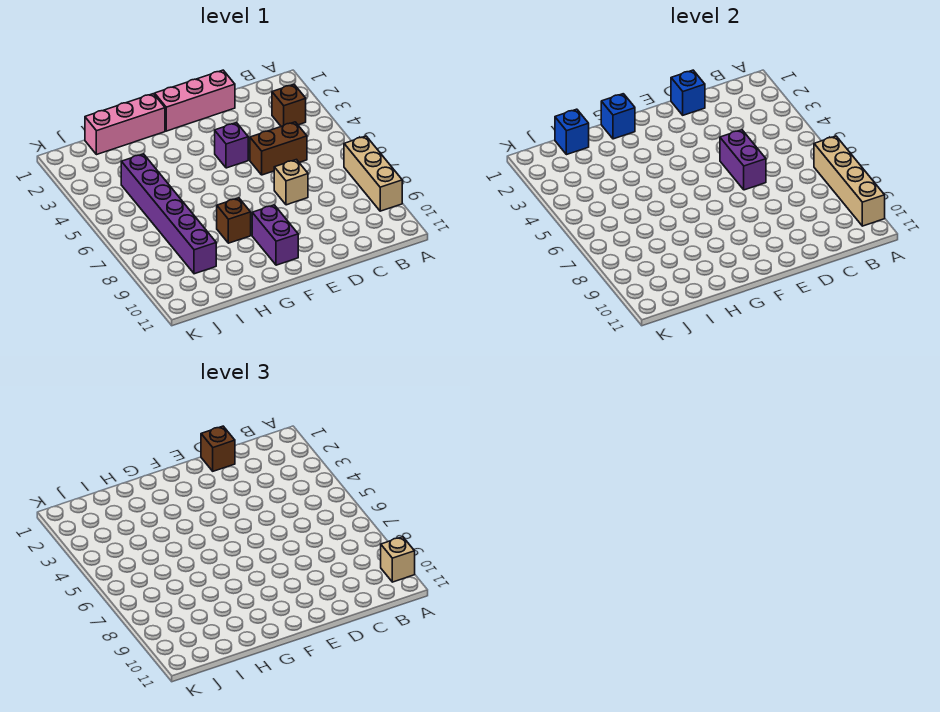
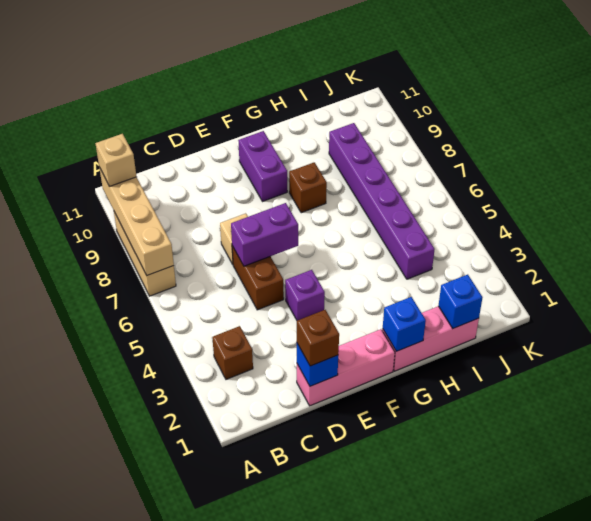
brown brick C5:D5 level 1 -> brown brick D5:D6 level 1
purple brick D5:D6 level 2 -> purple brick D6:E6 level 2

